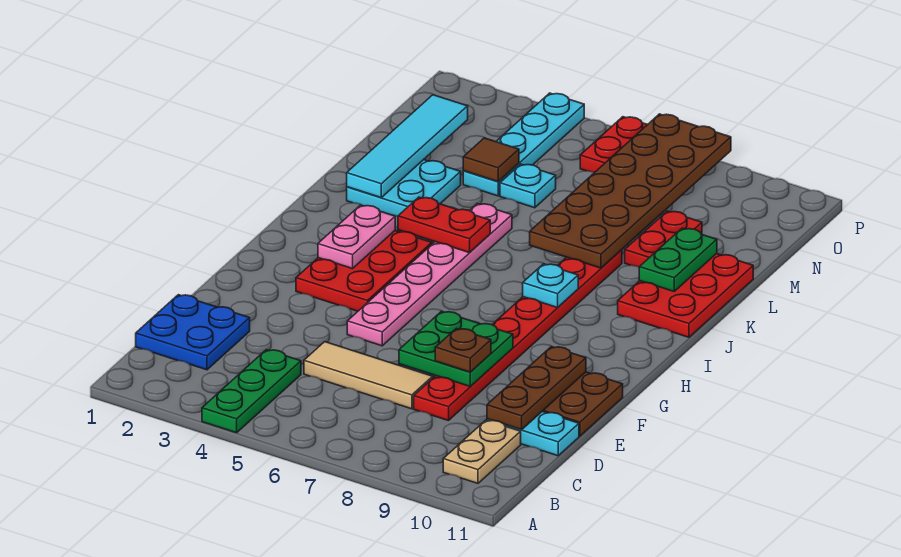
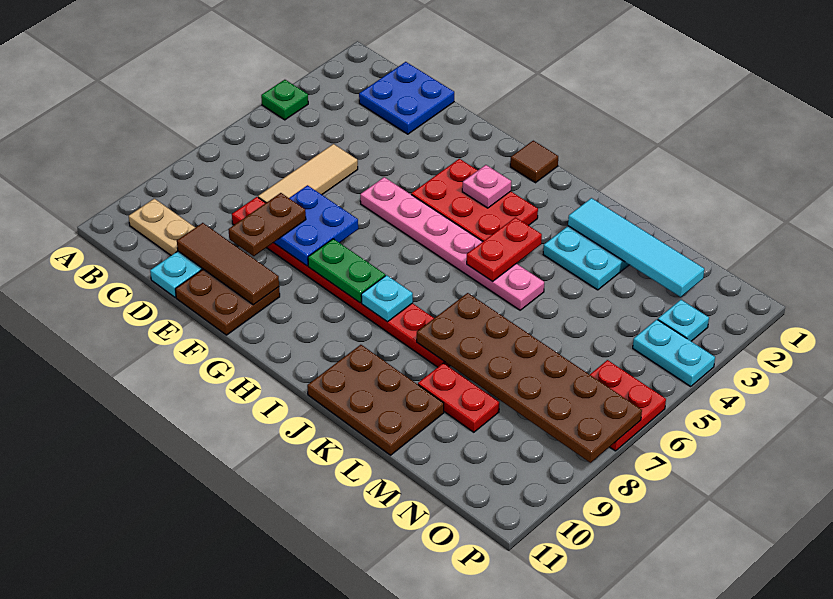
green plate A4:C4 level 1 -> green plate A4 level 1
brown plate D10:F10 level 2 -> brown tile D10:F10 level 2
green plate E7:F8 level 2 -> blue plate E7:F8 level 2
brown plate E8 level 3 -> brown plate E8:E9 level 3
pink plate H3:I3 level 2 -> pink plate H3 level 2
red plate J10:L11 level 1 -> brown plate J10:L11 level 1
green plate K10:L10 level 2 -> green plate G8:H8 level 2
cyan plate M4:P4 level 1 -> cyan plate O4:P4 level 1
brown tile M4 level 2 -> brown tile H1 level 1
cyan plate M5 level 1 -> cyan plate O3 level 1

